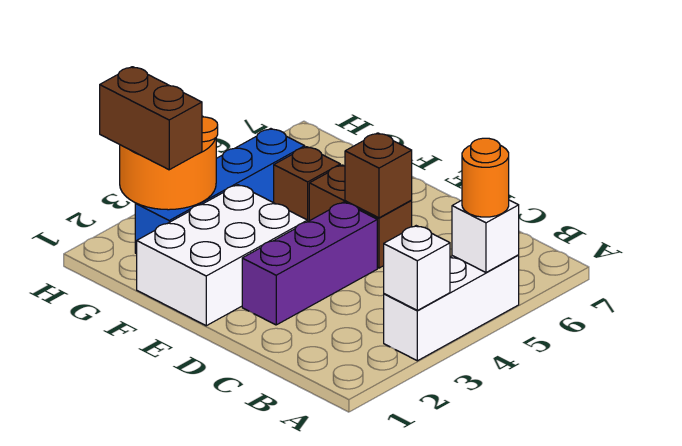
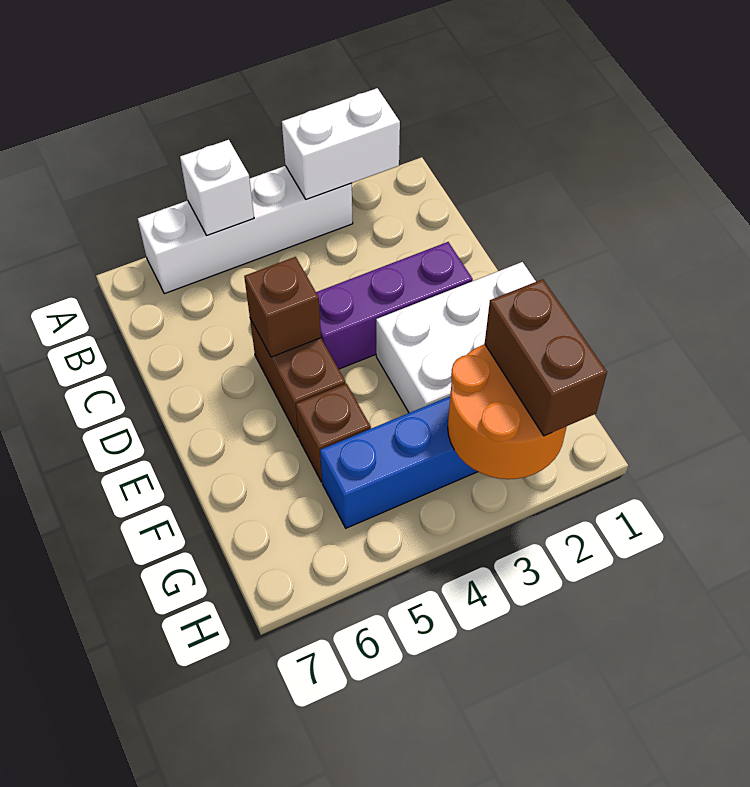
white brick A3:A5 level 1 -> white brick A3:A6 level 1
white brick A3 level 2 -> white brick A2:A3 level 2
orange round brick A5 level 3 -> none

